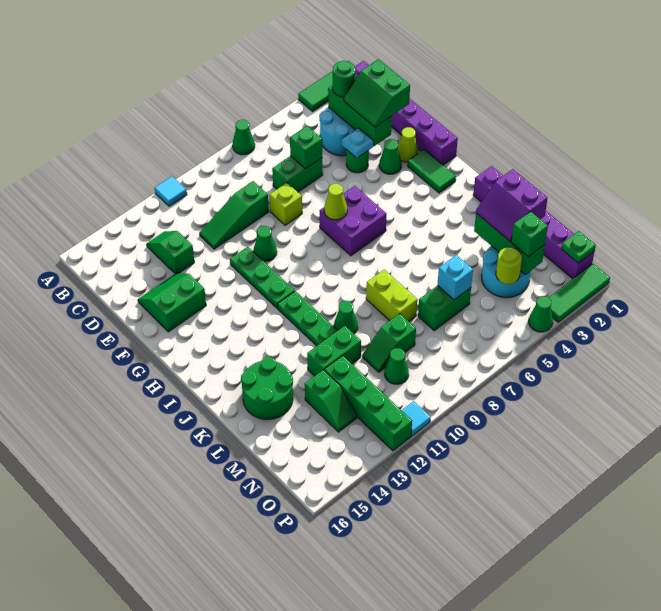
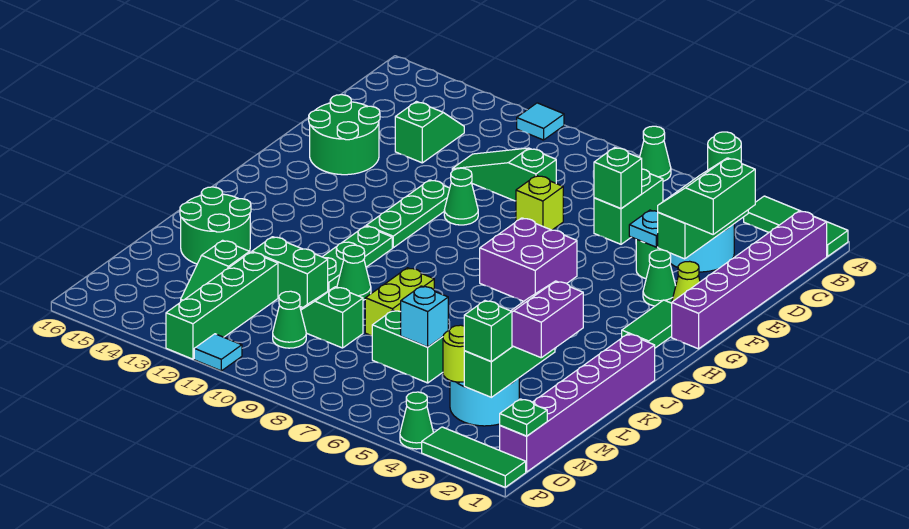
green brick D6:D7 level 1 -> green brick C6:D6 level 1
green slope E14:F15 level 1 top F -> green round brick E14:F15 level 1
lime cone G7 level 2 -> none

